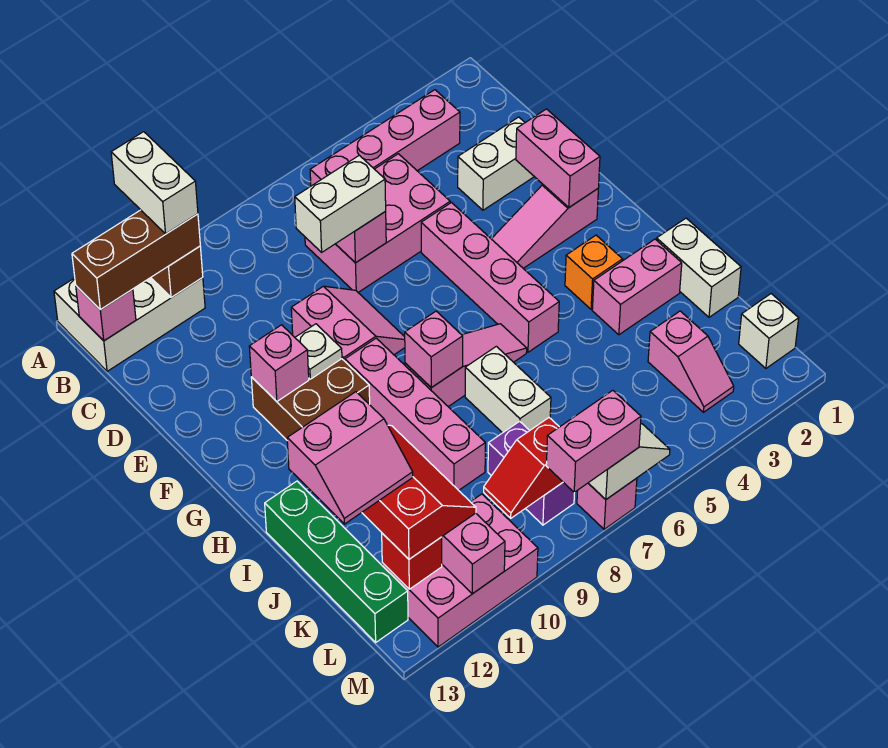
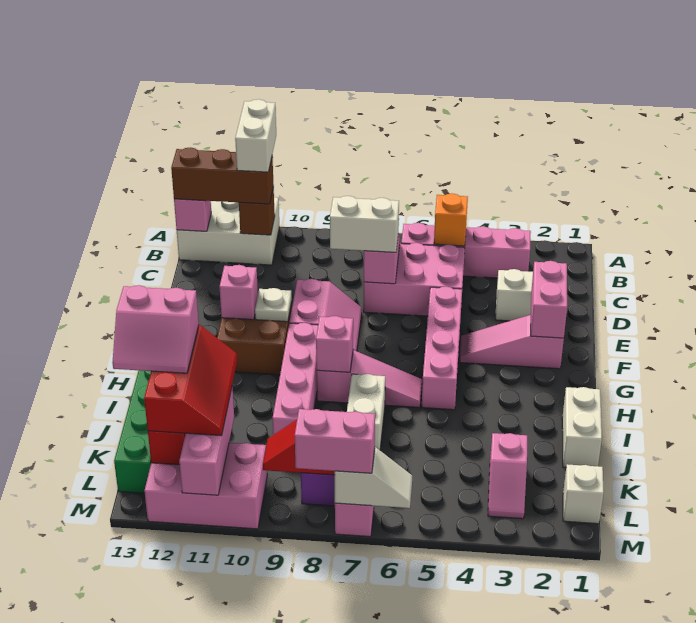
orange brick H3 level 1 -> orange brick B5 level 2
pink brick I2:I3 level 1 -> none

